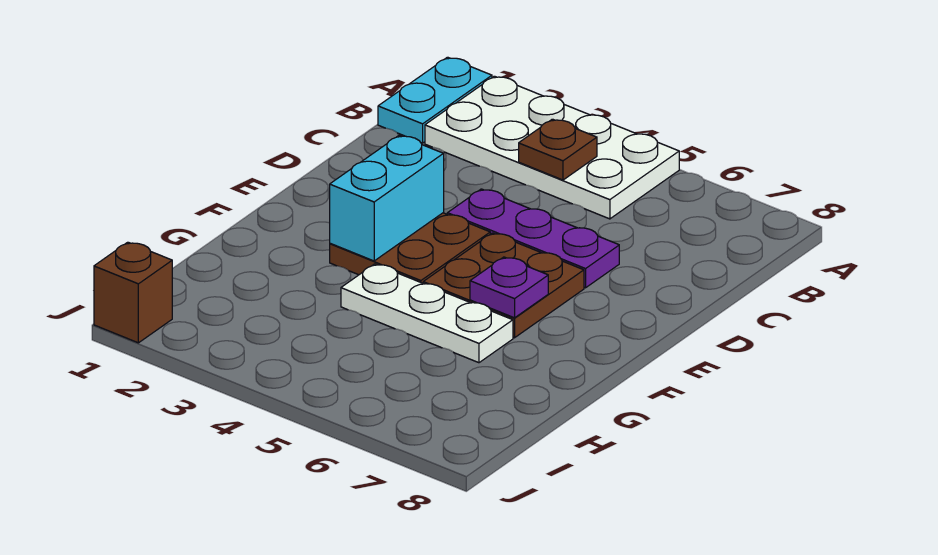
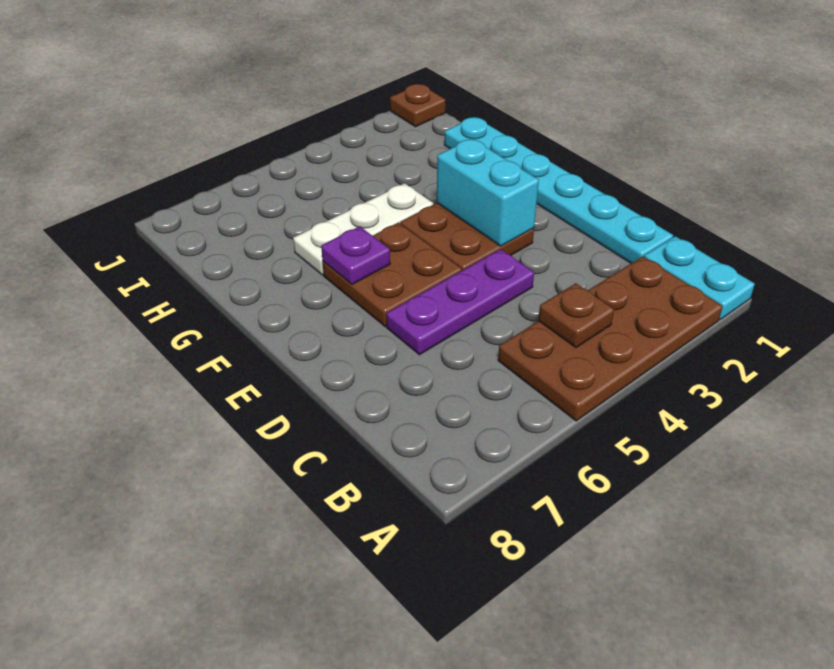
white plate A2:B5 level 1 -> brown plate A2:B5 level 1
none -> cyan plate C1:H1 level 1
brown brick J1 level 1 -> brown plate J1 level 1

